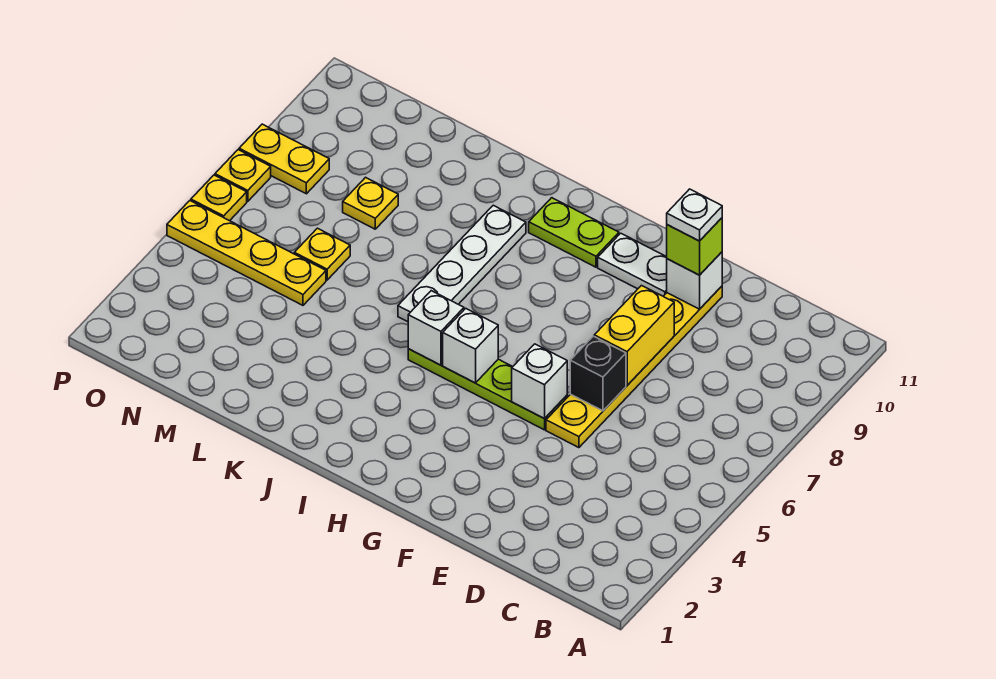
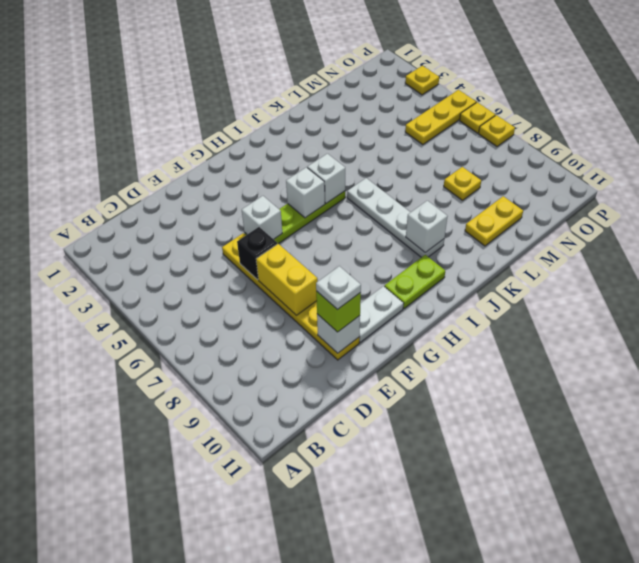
none -> white brick J9 level 2
yellow plate M5:P5 level 1 -> yellow plate N5:P5 level 1
yellow plate M6 level 1 -> yellow plate P3 level 1
yellow plate O8:P8 level 1 -> yellow plate L10:M10 level 1

